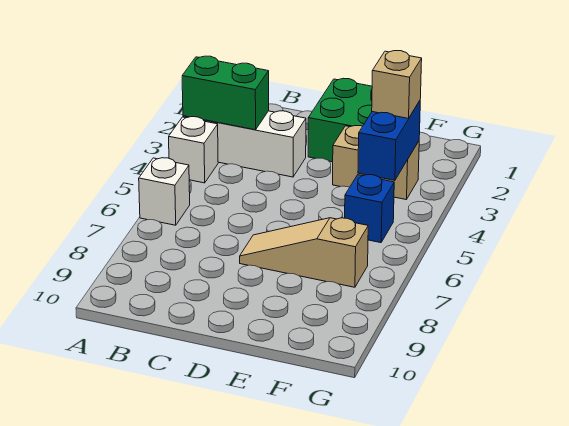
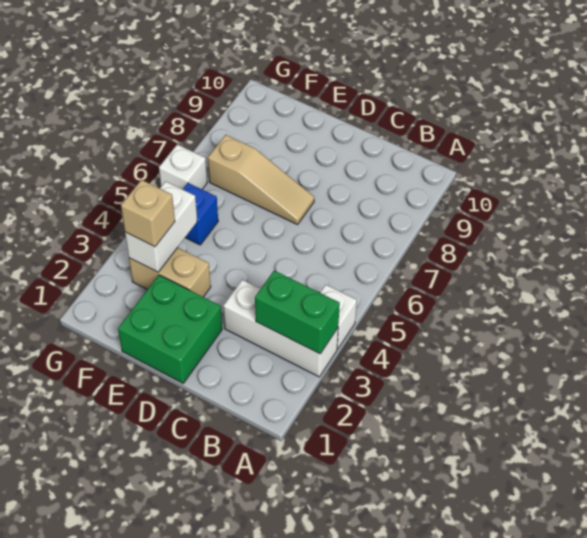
white brick A6 level 1 -> white brick G6 level 1
blue brick F3:F4 level 2 -> white brick F3:F4 level 2

